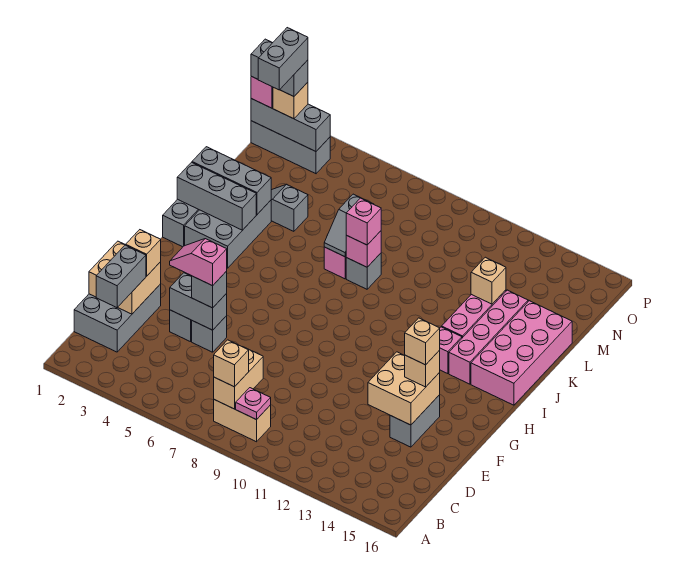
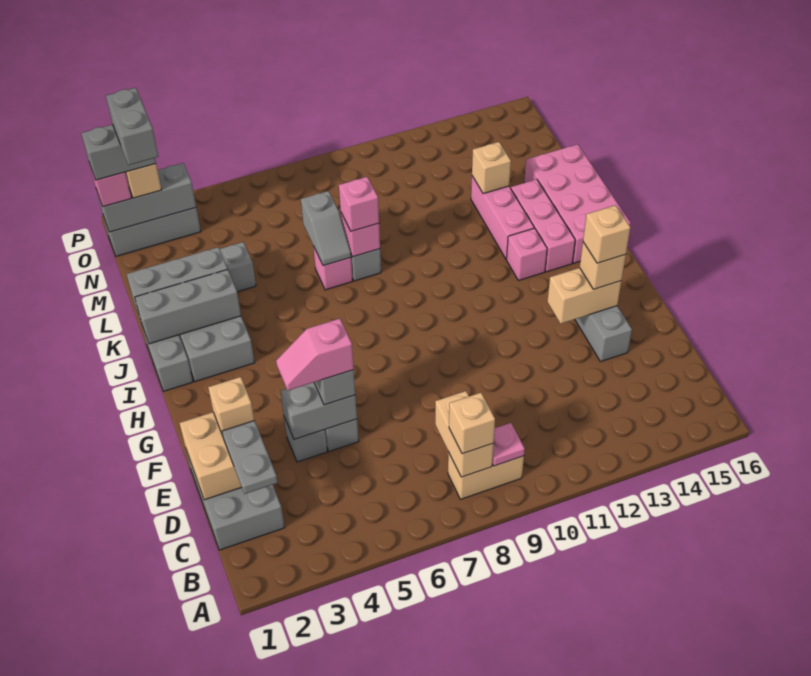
grey brick C2:D2 level 3 -> grey plate C2:D2 level 3
tan brick E13:F14 level 2 -> tan brick F13:F14 level 2
pink brick I14:L14 level 1 -> pink brick I14:K14 level 1

